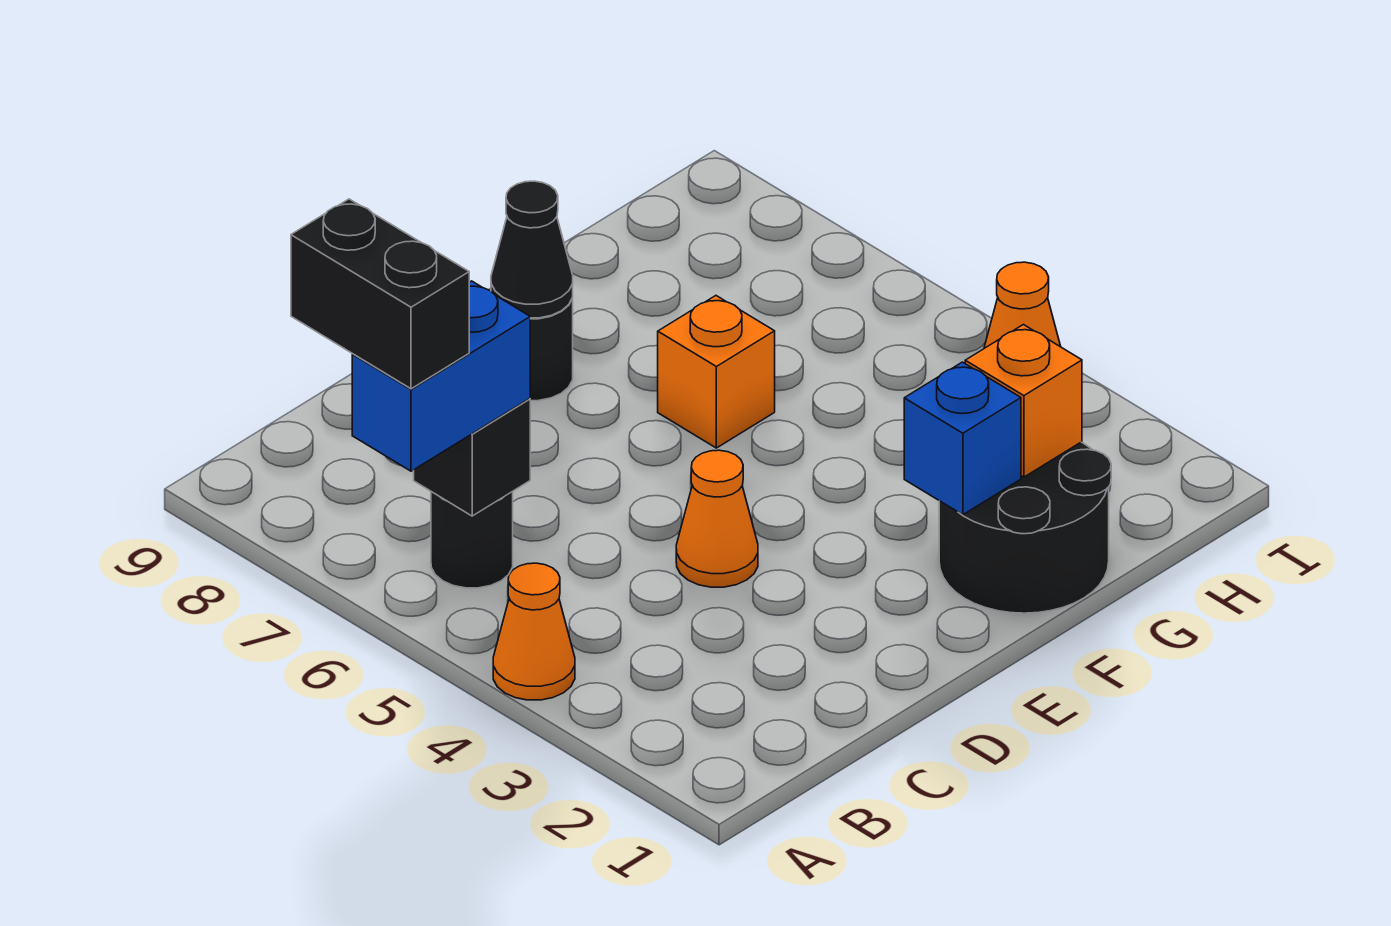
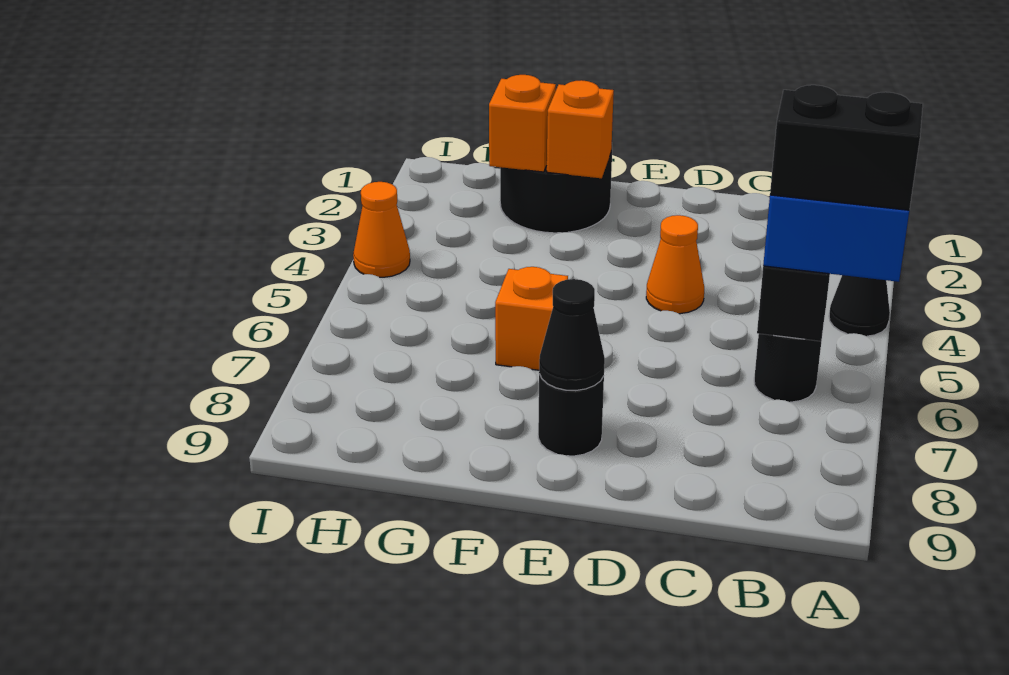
orange cone A4 level 1 -> black cone A4 level 1
black brick A6:A7 level 4 -> black brick A6:B6 level 4
blue brick F2 level 2 -> orange brick F2 level 2

